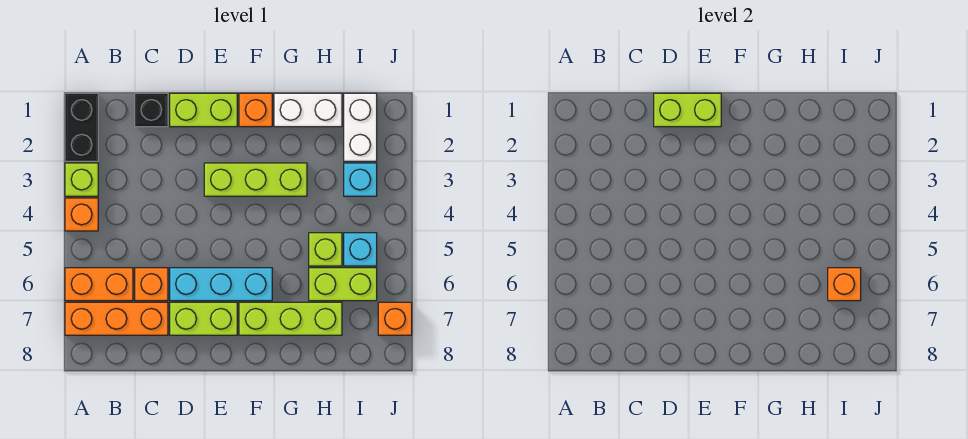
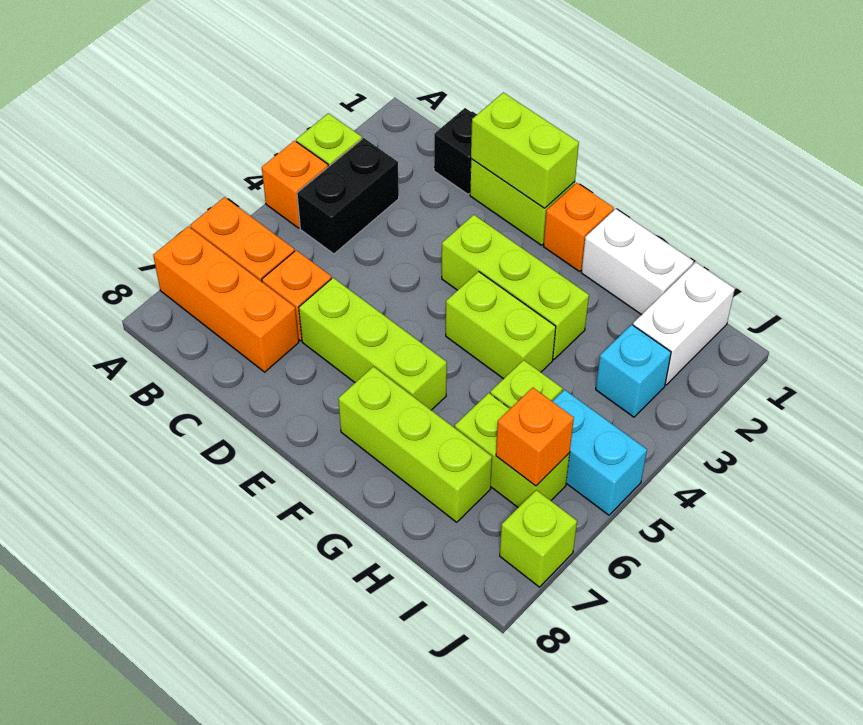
black brick A1:A2 level 1 -> black brick B3:B4 level 1
cyan brick D6:F6 level 1 -> lime brick D6:F6 level 1
lime brick D7:E7 level 1 -> lime brick F4:G4 level 1
cyan brick I5 level 1 -> cyan brick I5:J5 level 1
orange brick J7 level 1 -> lime brick J7 level 1

